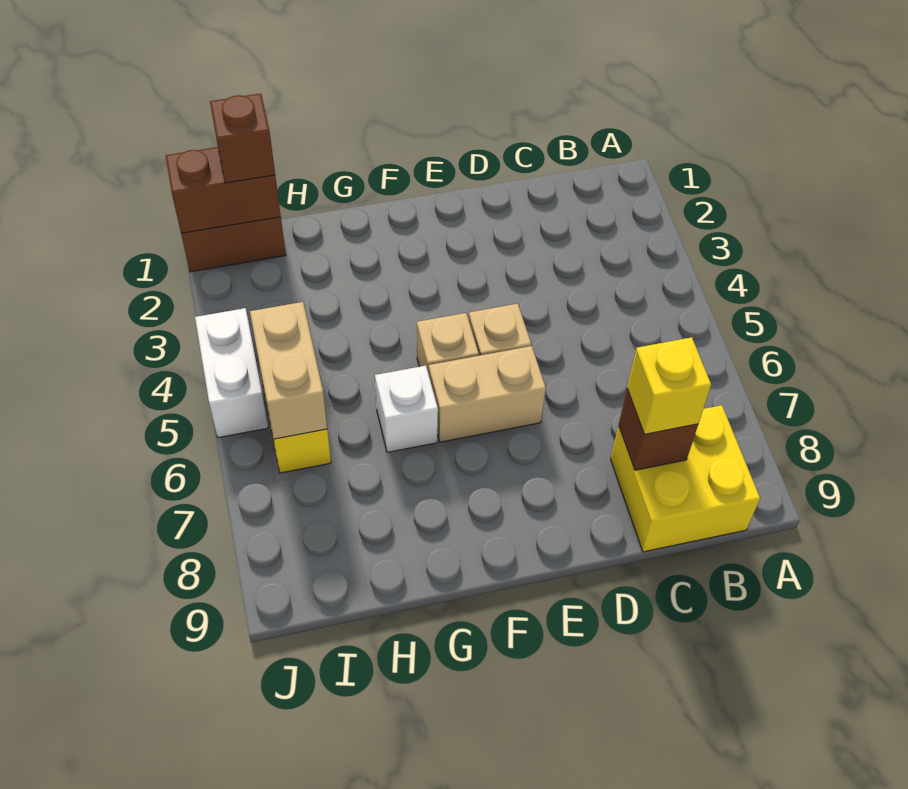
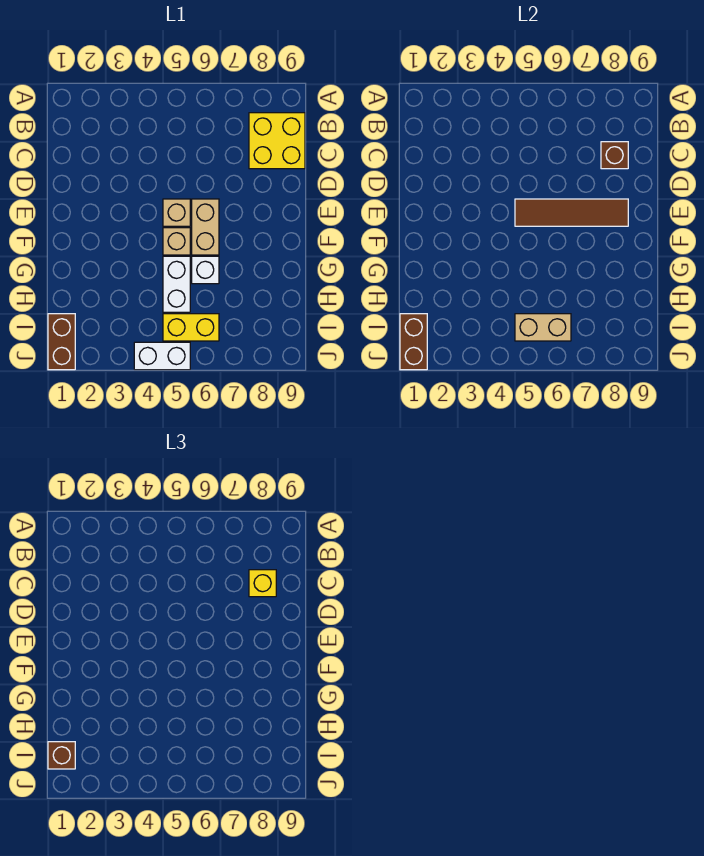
none -> brown tile E5:E8 level 2
none -> white brick G5:H5 level 1

